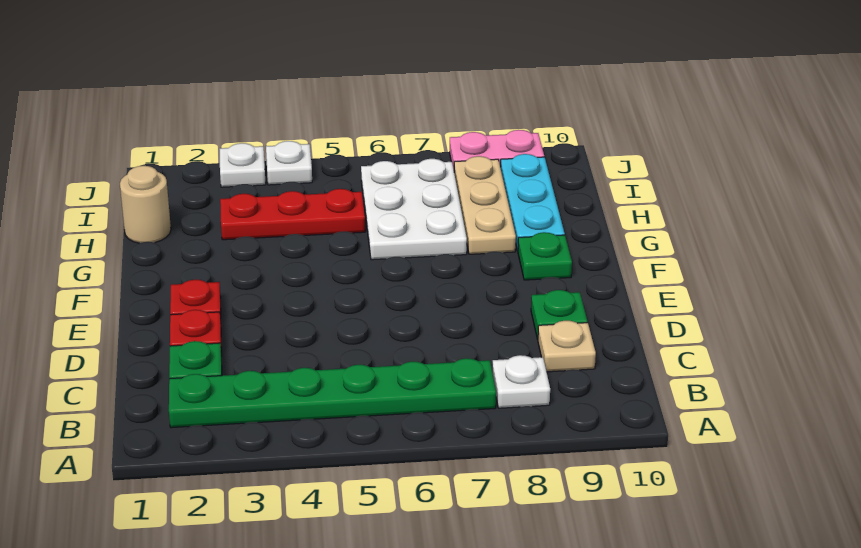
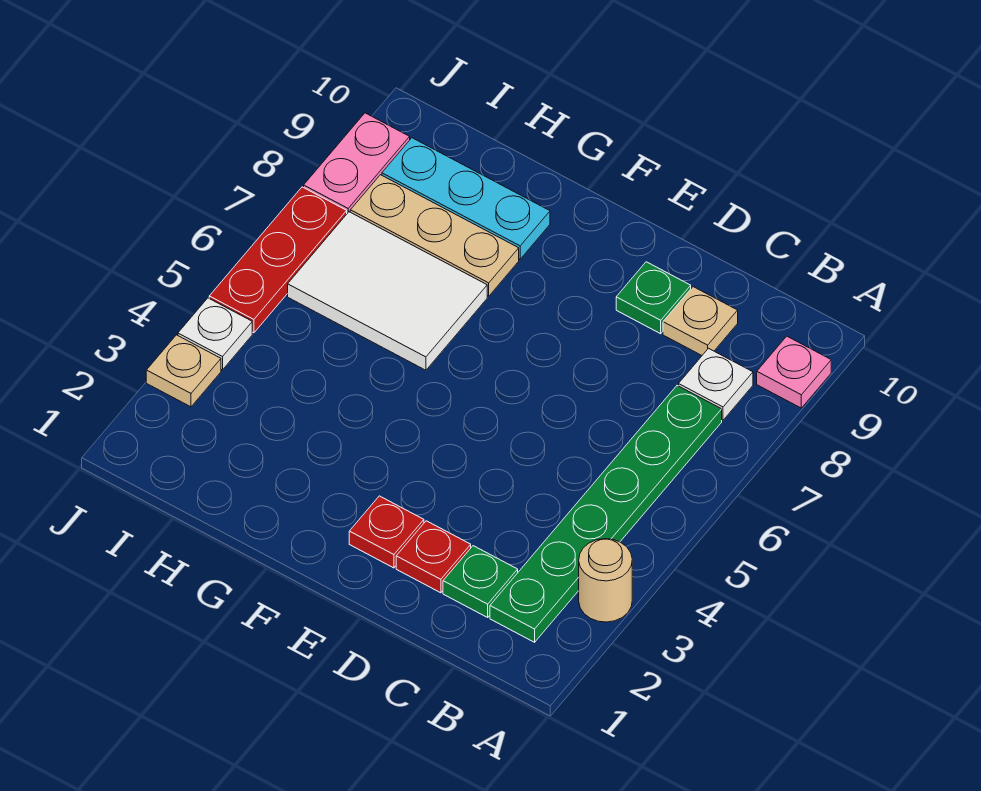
none -> pink plate A9 level 1
green plate F9 level 1 -> none
white plate G6:I7 level 1 -> white tile G6:I7 level 1
tan round brick H1 level 1 -> tan round brick A3 level 1
red plate H3:H5 level 1 -> red plate J5:J7 level 1
white plate J3 level 1 -> tan plate J3 level 1

